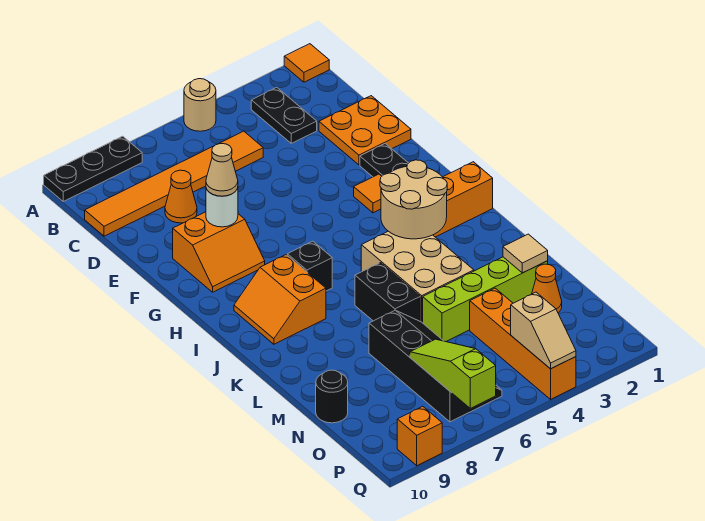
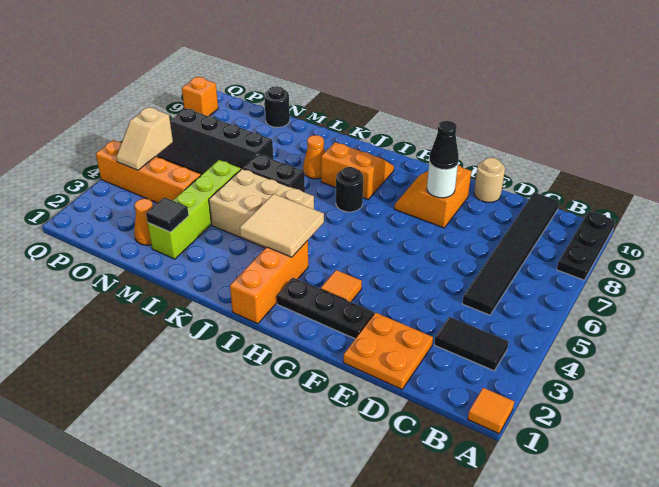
tan round brick A5 level 1 -> tan round brick E10 level 1
black plate B3:C3 level 1 -> black tile B3:C3 level 1
orange tile C5:C10 level 1 -> black tile C5:C10 level 1
orange cone D8 level 1 -> orange cone K8 level 1
tan cone F8 level 3 -> black cone F8 level 3
tan round brick I3:J4 level 2 -> tan tile I3:J4 level 2
black brick I7 level 1 -> black round brick I7 level 1
tan tile M2 level 2 -> black tile M2 level 2
lime slope O7:Q7 level 2 top Q -> none
tan slope P4:Q4 level 2 top P -> tan slope P4:P5 level 2 top 5

